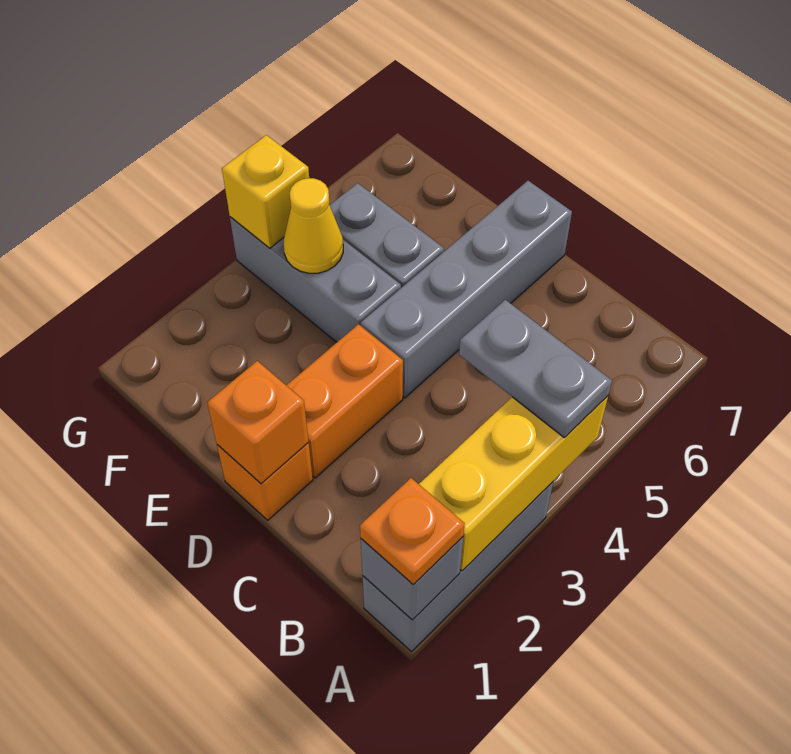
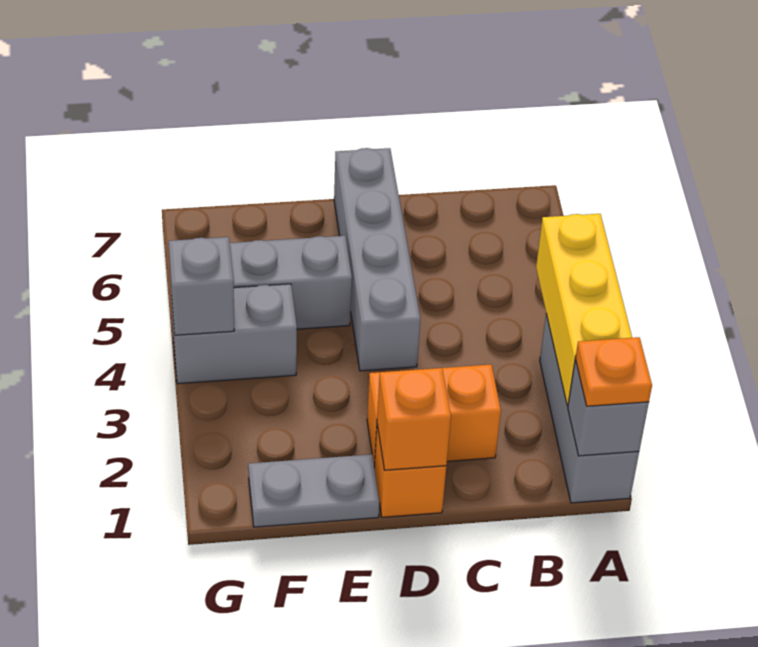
grey plate A4:B4 level 3 -> grey plate E1:F1 level 1
orange brick D2:D3 level 1 -> orange brick C2:D2 level 1
grey brick E4:G4 level 1 -> grey brick F4:G4 level 1
yellow cone F4 level 2 -> none
yellow brick G4 level 2 -> grey brick G4 level 2

